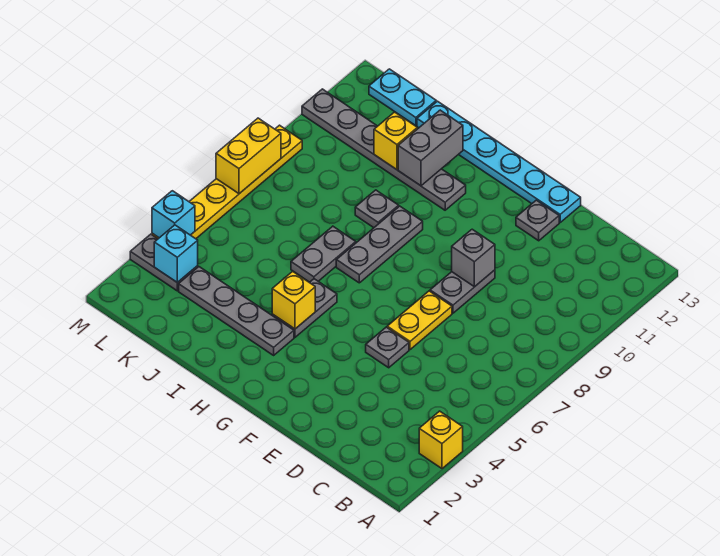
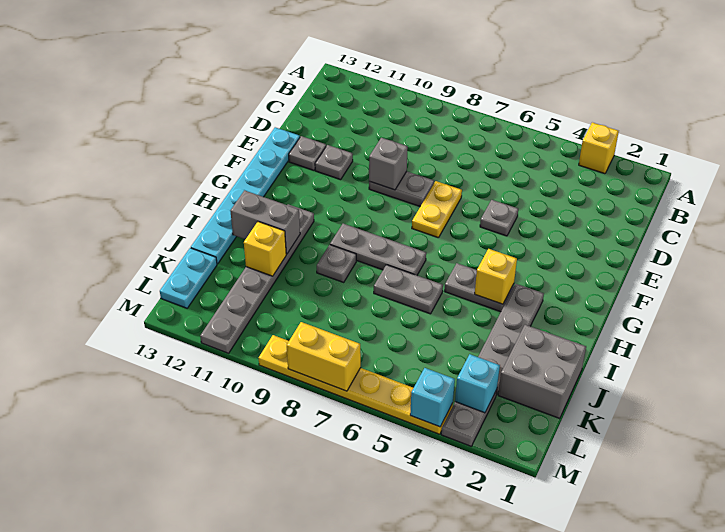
yellow plate E6:E7 level 1 -> yellow plate E7:F7 level 1
none -> grey plate E11 level 1
none -> grey brick J1:K2 level 1

